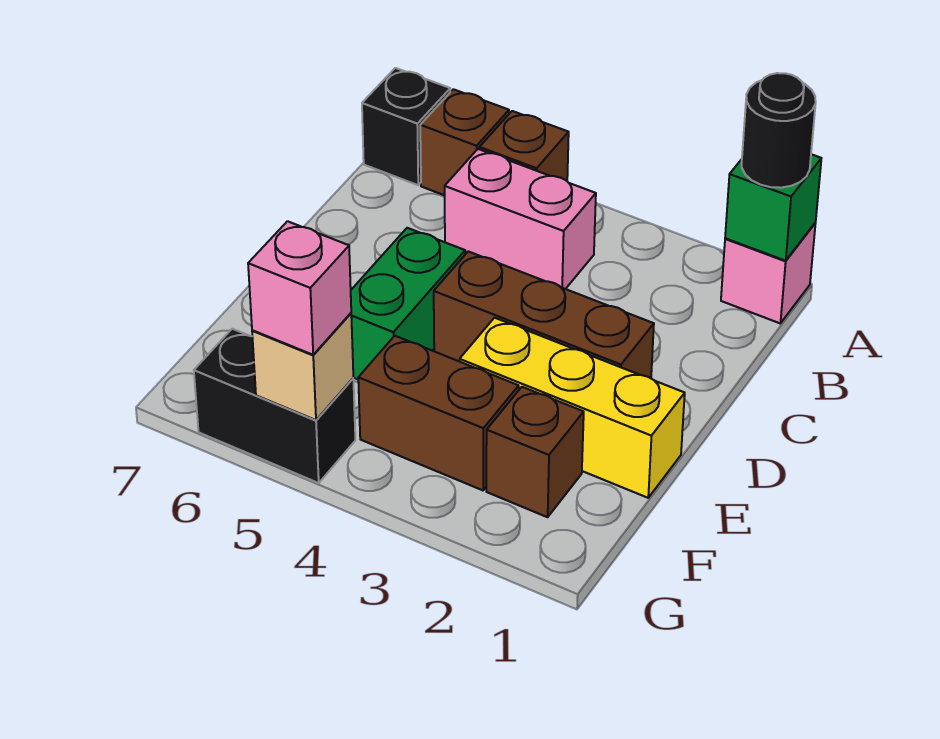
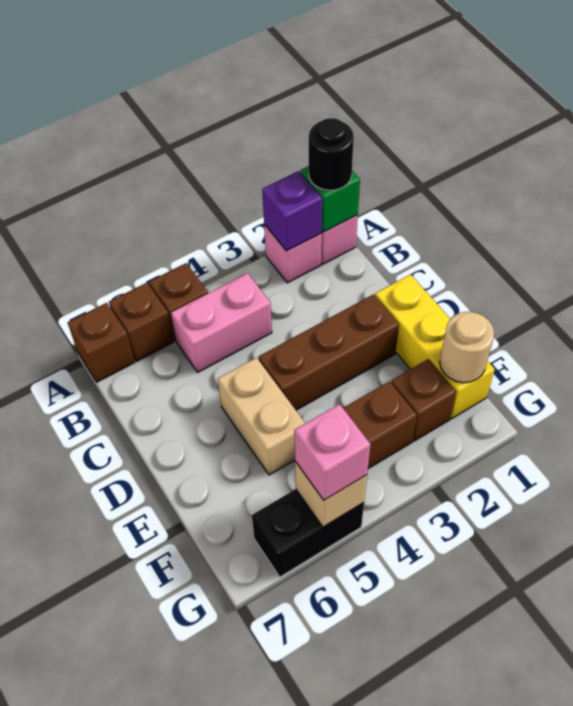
none -> pink brick A2 level 1
none -> purple brick A2 level 2
black brick A7 level 1 -> brown brick A7 level 1
green brick D5:E5 level 1 -> tan brick D5:E5 level 1
yellow brick E1:E3 level 1 -> yellow brick D1:F1 level 1
none -> tan round brick F1 level 2

